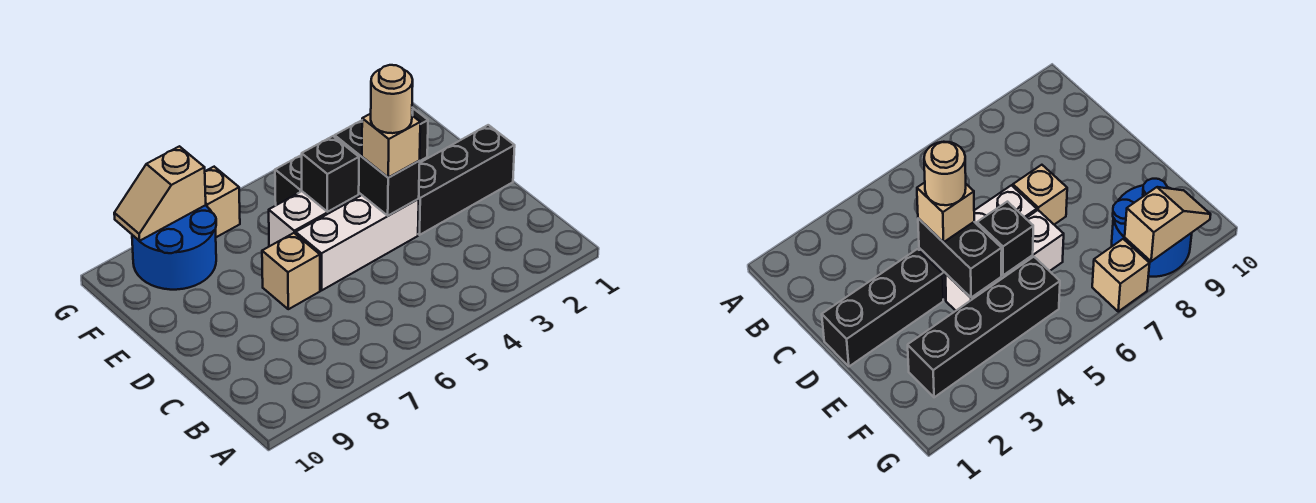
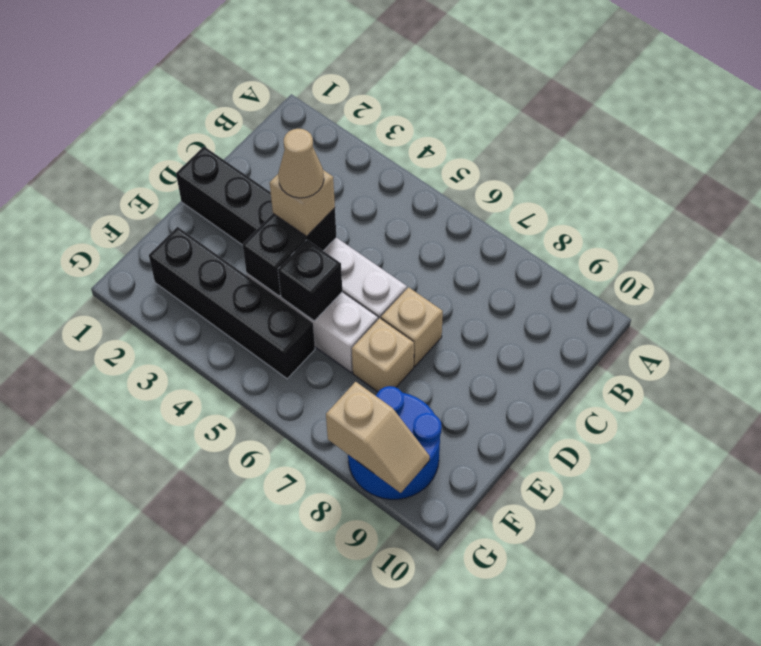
tan round brick D4 level 4 -> tan cone D4 level 4
tan brick G7 level 1 -> tan brick E7 level 1

